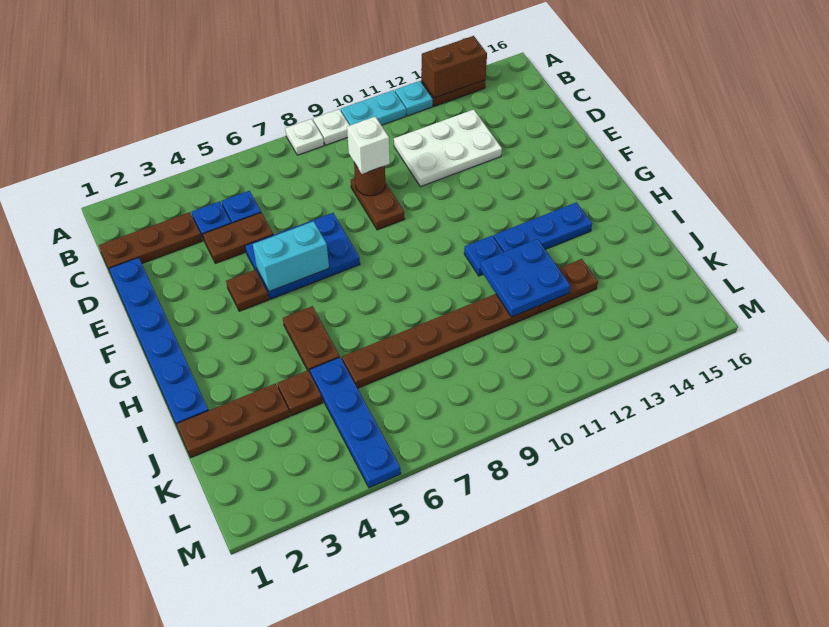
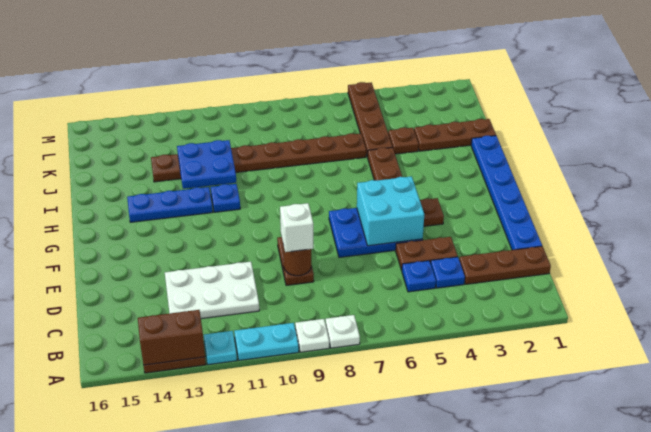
cyan brick F5:F6 level 2 -> cyan brick E5:F6 level 2
blue plate J5:M5 level 1 -> brown plate J5:M5 level 1

